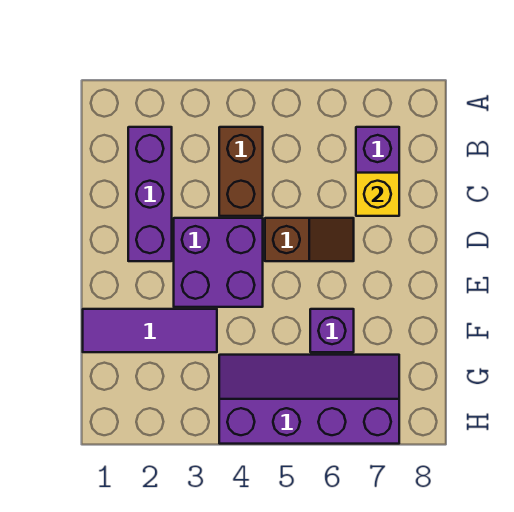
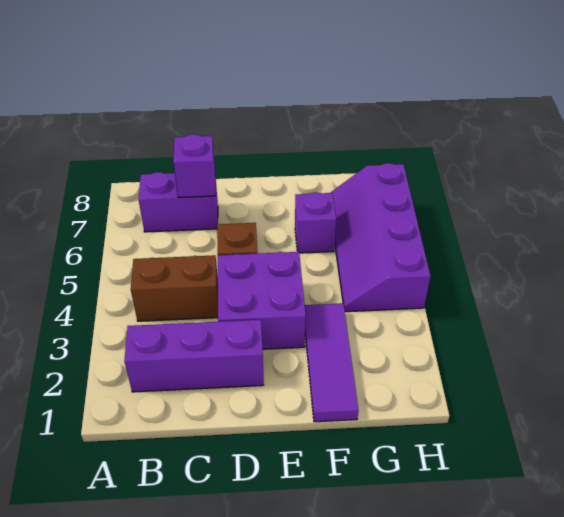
yellow brick C7 level 2 -> purple brick C7 level 2

